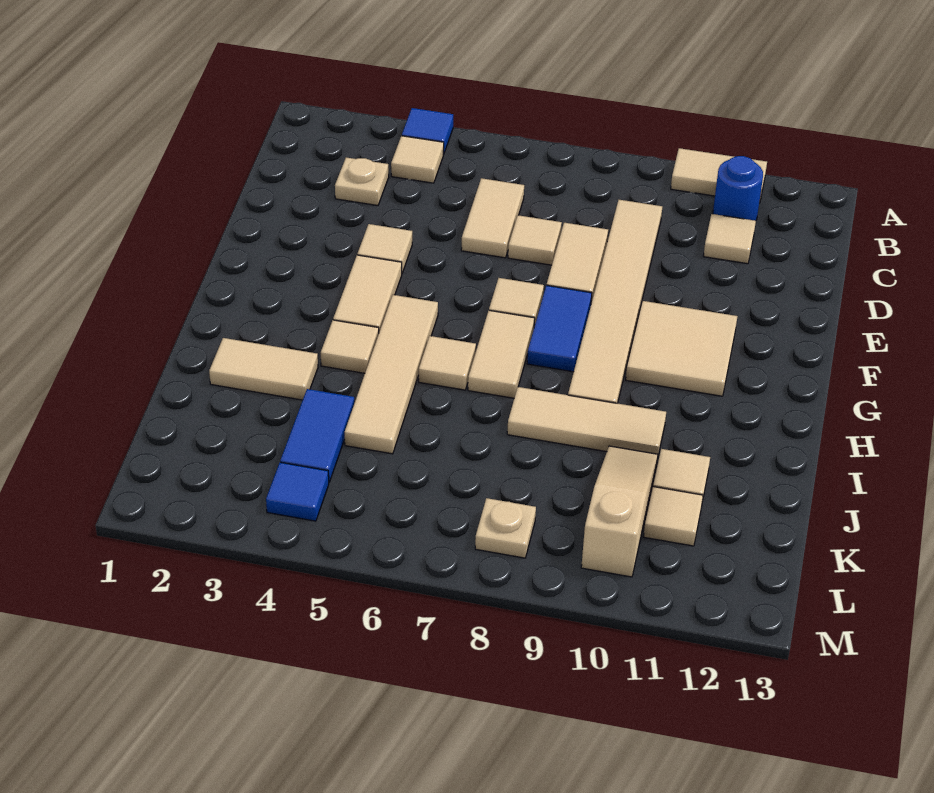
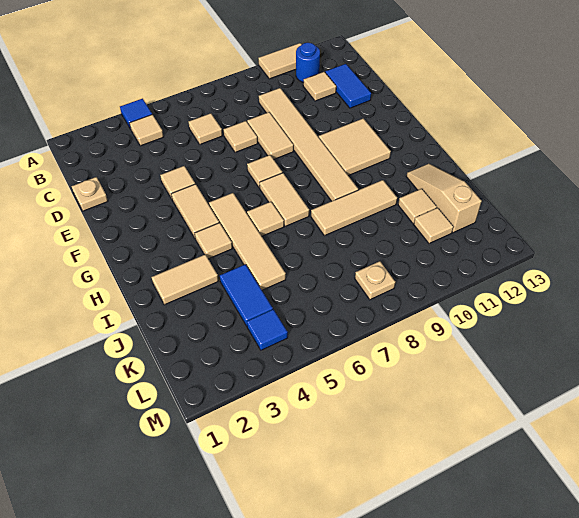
tan plate C3 level 1 -> tan plate D1 level 1
tan tile C6:D6 level 1 -> tan tile C6 level 1
blue tile F8:G8 level 1 -> blue tile C12:D12 level 1
tan slope J10:L10 level 1 top L -> tan slope I12:K12 level 1 top K

